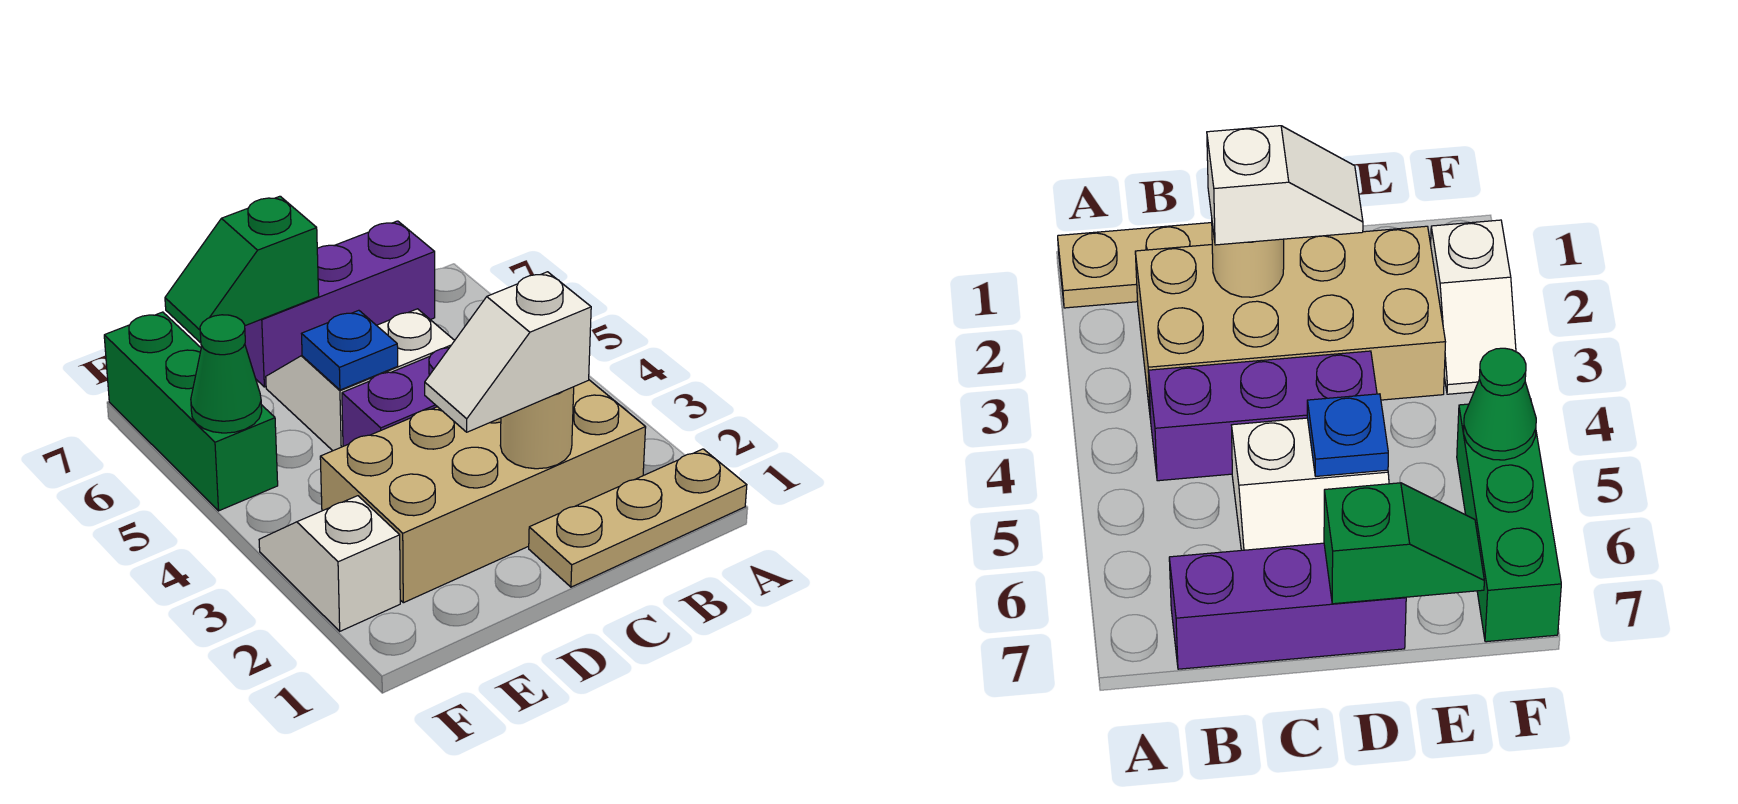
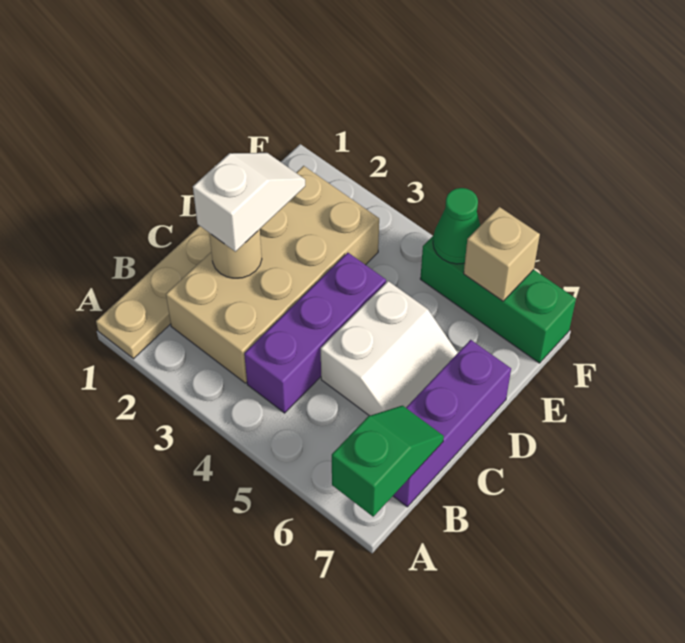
blue plate D5 level 2 -> none
green slope D7:E7 level 2 top D -> green slope A7:B7 level 2 top A
white slope F2:F3 level 1 top 2 -> none
none -> tan brick F6 level 2

